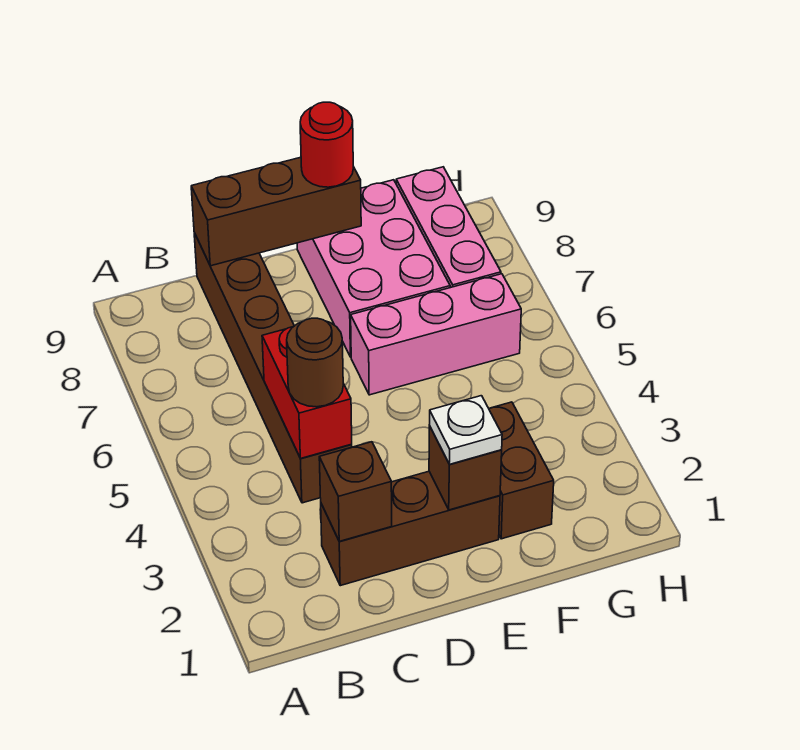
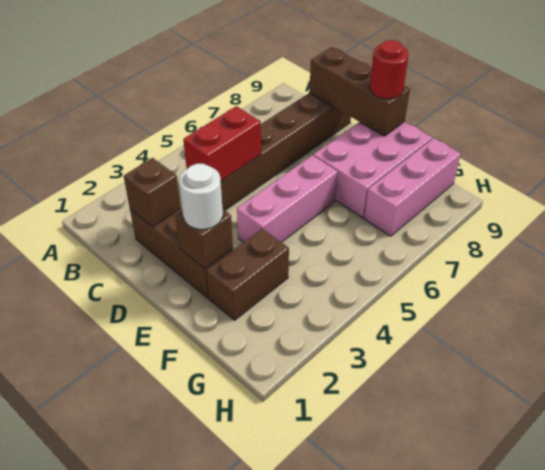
brown round brick C4 level 3 -> none
white plate E2 level 3 -> white round brick E2 level 3
pink brick E6:G6 level 1 -> pink brick E4:E6 level 1

